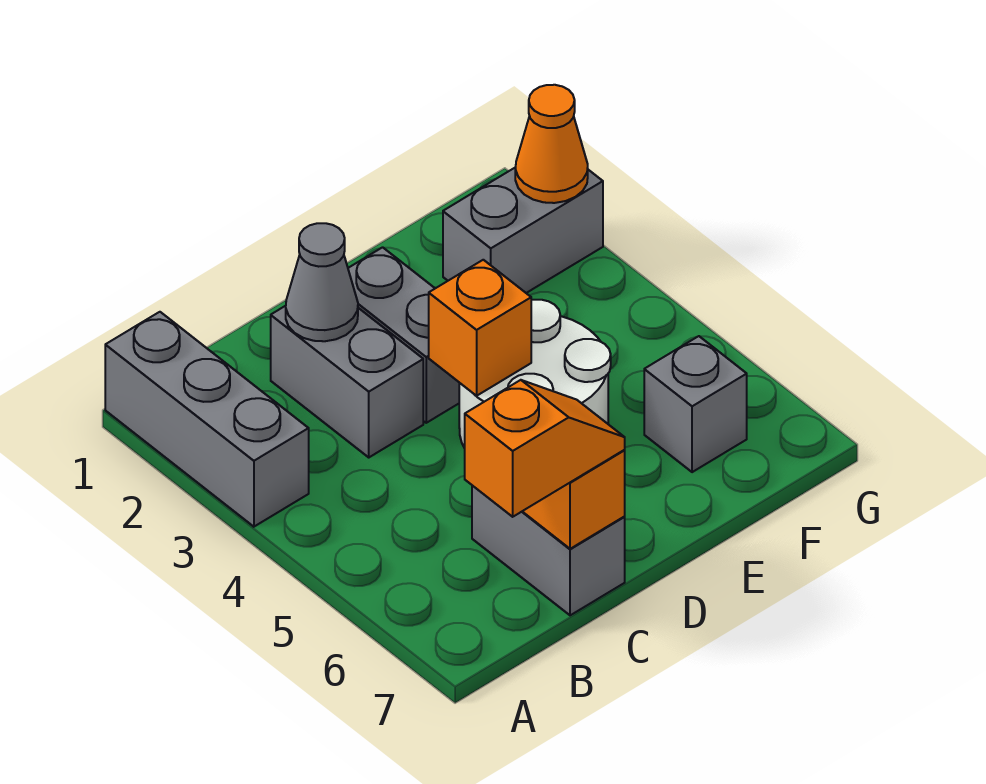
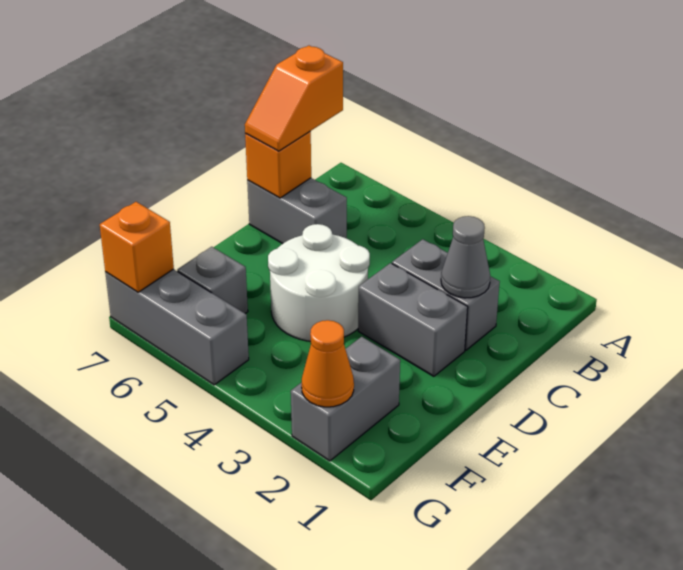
grey brick A1:A3 level 1 -> grey brick G5:G7 level 1
orange brick D4 level 2 -> orange brick G7 level 2

